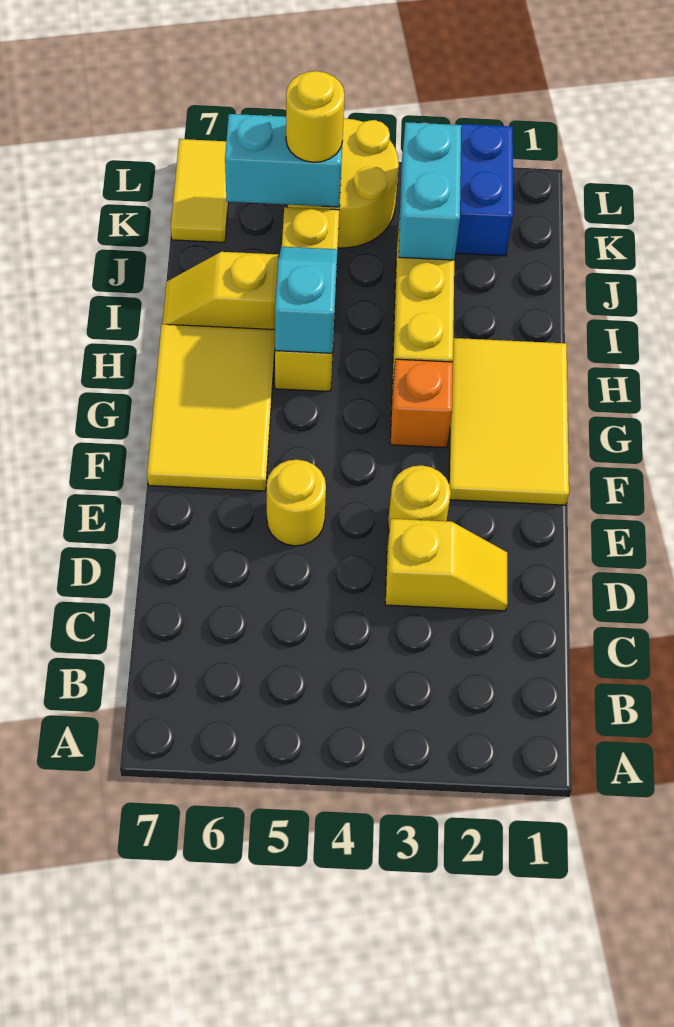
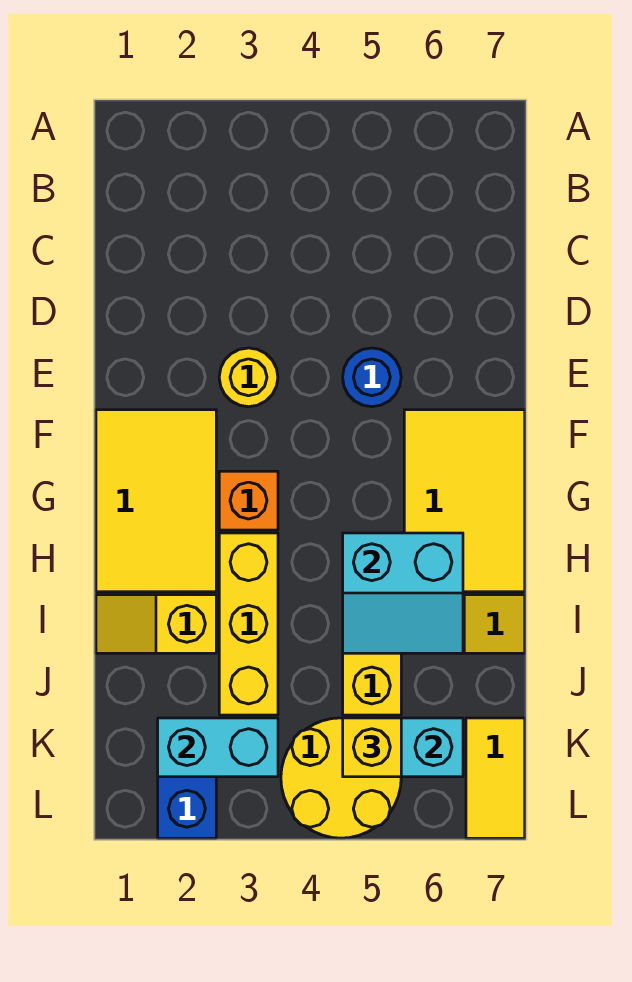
yellow slope D2:D3 level 1 top 3 -> yellow slope I1:I2 level 1 top 2
yellow round brick E5 level 1 -> blue round brick E5 level 1
cyan slope H5:I5 level 2 top H -> cyan slope H5:I6 level 2 top H
cyan brick J3:K3 level 2 -> cyan brick K2:K3 level 2
yellow round brick K5 level 3 -> yellow brick K5 level 3

